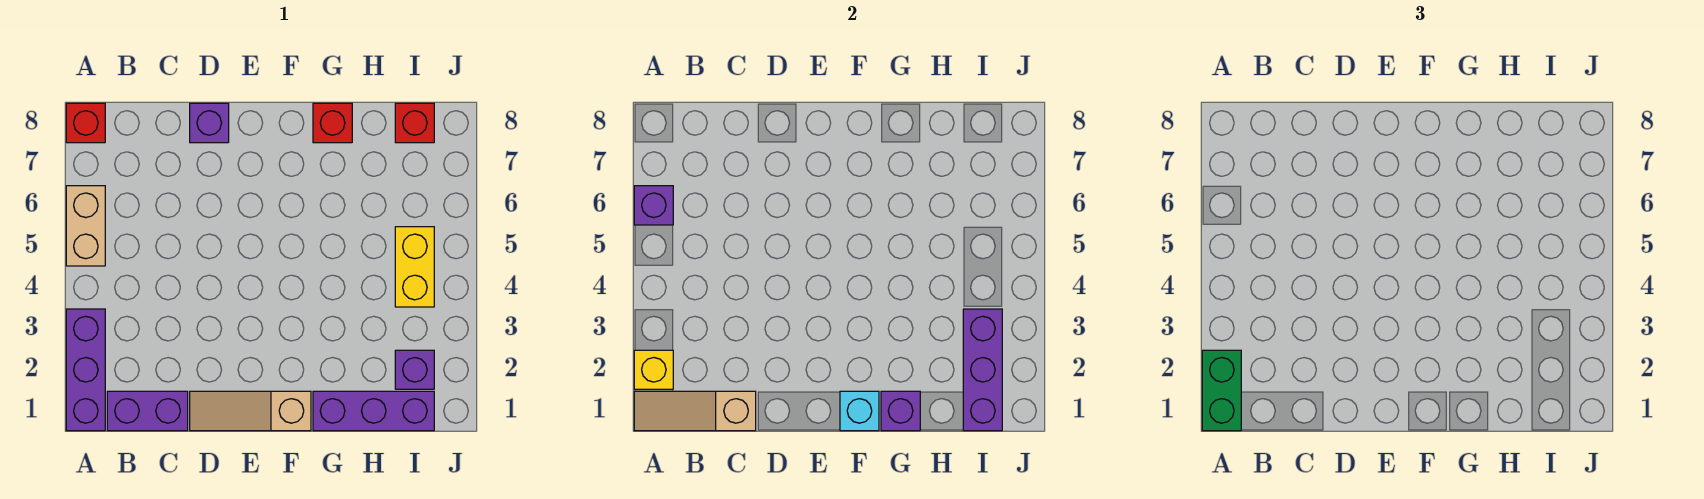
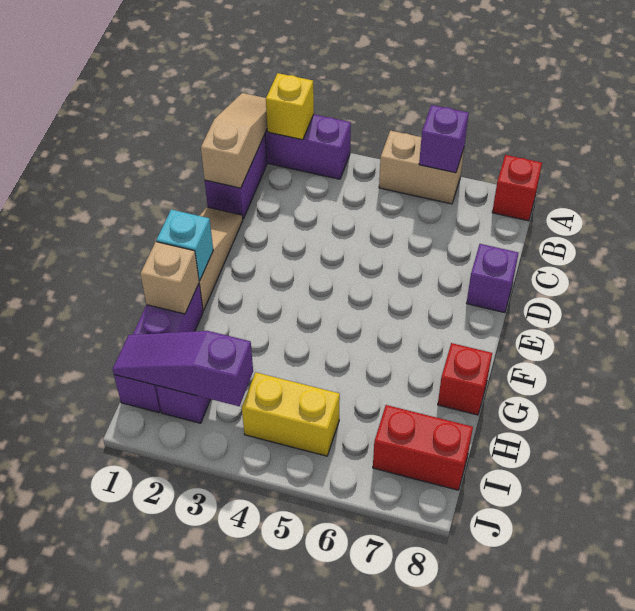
green brick A1:A2 level 3 -> none
purple brick G1 level 2 -> tan brick G1 level 2
purple brick I1:I3 level 2 -> purple slope I1:I3 level 2 top 3
red brick I8 level 1 -> red brick I7:I8 level 1

